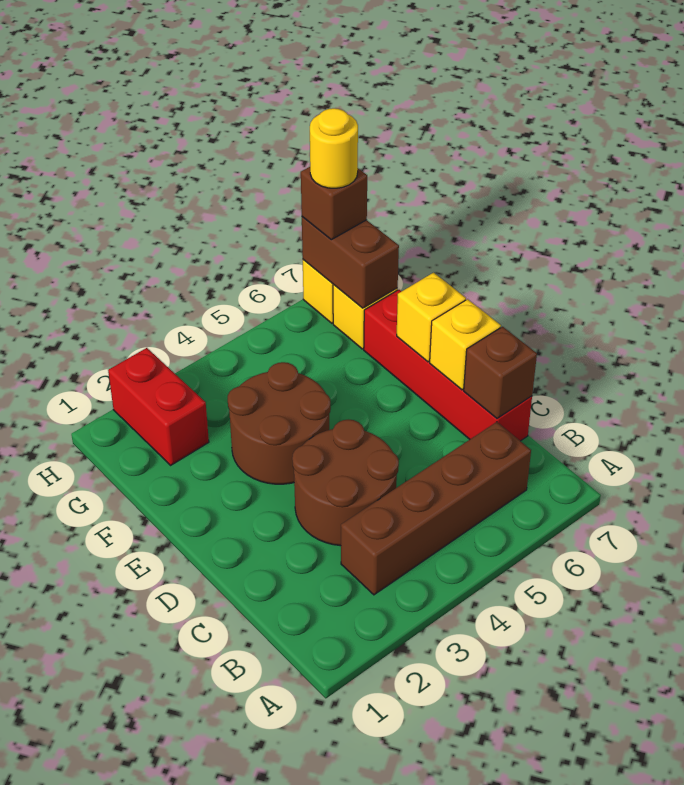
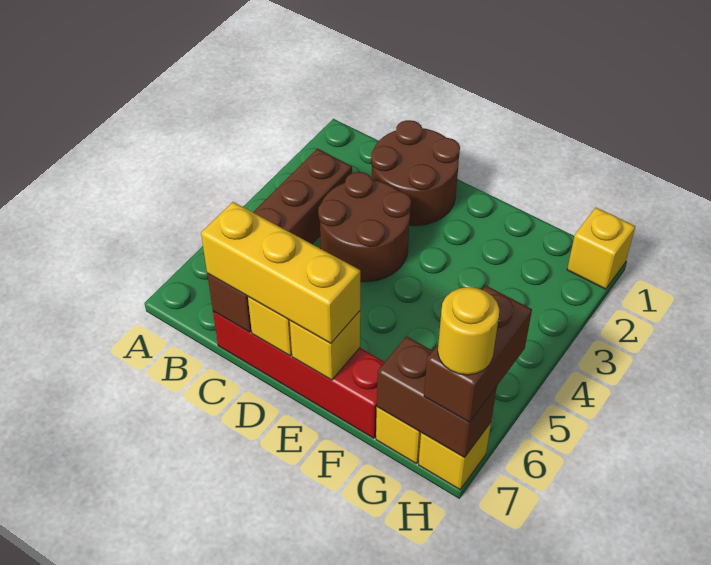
none -> yellow brick C7:E7 level 3
brown round brick E3:F4 level 1 -> brown round brick C1:D2 level 1
red brick G2:H2 level 1 -> none
none -> yellow brick H1 level 1
brown brick H7 level 3 -> brown brick H6:H7 level 3

